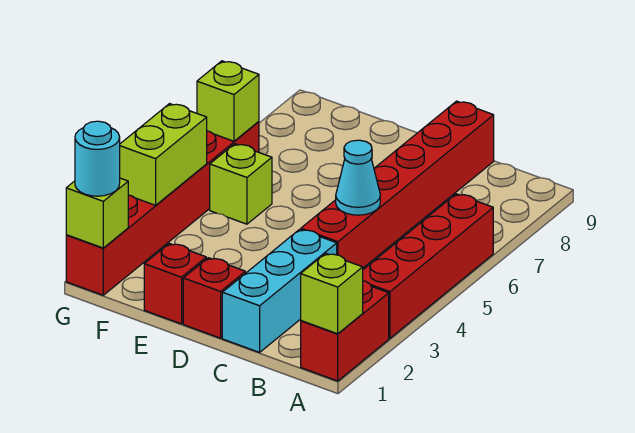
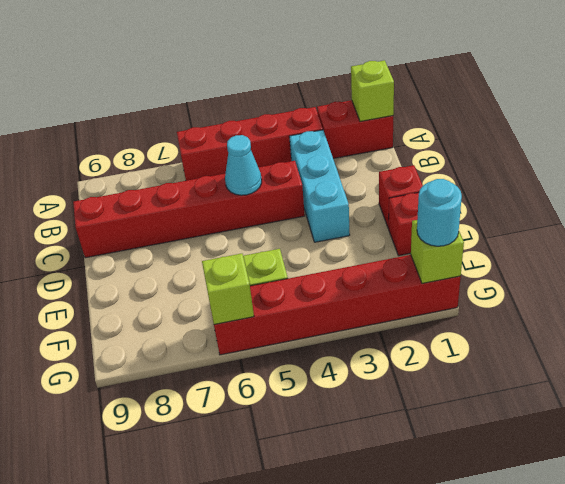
cyan brick C1:C3 level 1 -> cyan brick B3:D3 level 1
lime brick G3:G4 level 2 -> none

